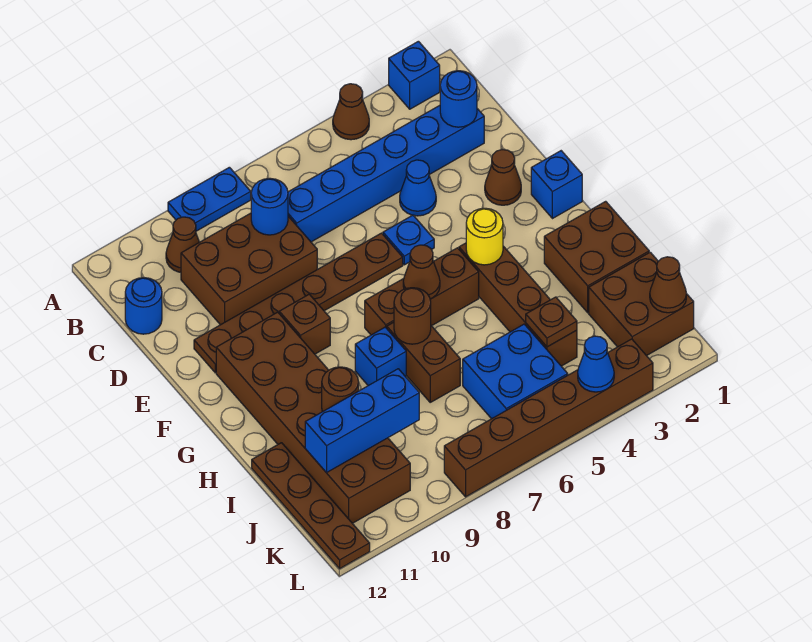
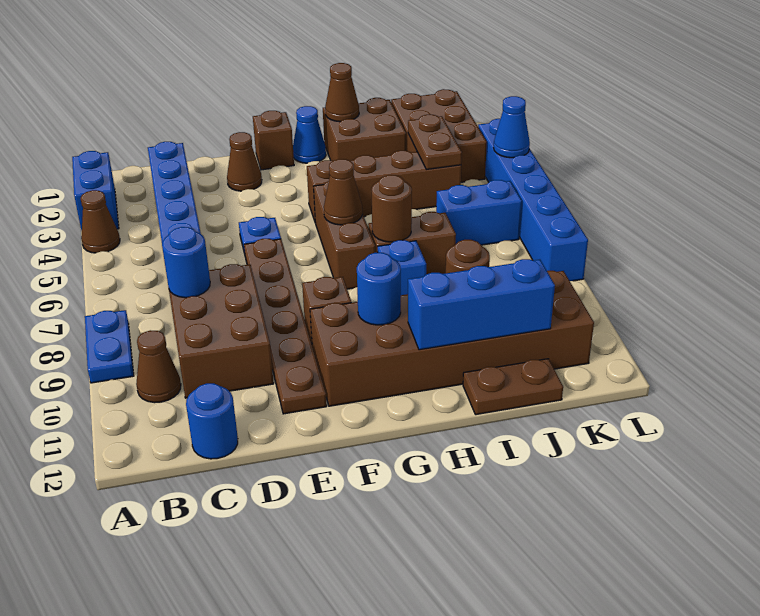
blue brick A2 level 1 -> blue brick A2:A3 level 1
blue round brick C2 level 2 -> blue round brick G10 level 2
blue cone D4 level 1 -> blue cone G1 level 1
blue brick F1 level 1 -> brown brick F1 level 1
yellow round brick G4 level 2 -> none
brown plate I12:L12 level 1 -> brown plate I12:J12 level 1
brown brick J1:K2 level 1 -> brown brick J1:K3 level 1
brown plate J4 level 2 -> brown plate J3:J4 level 2
blue brick J5:K6 level 1 -> blue brick J6:K6 level 1
blue brick J9:J11 level 2 -> blue brick H11:J11 level 2
brown cone K1 level 2 -> brown cone H1 level 2
brown brick L3:L8 level 1 -> blue brick L3:L8 level 1

